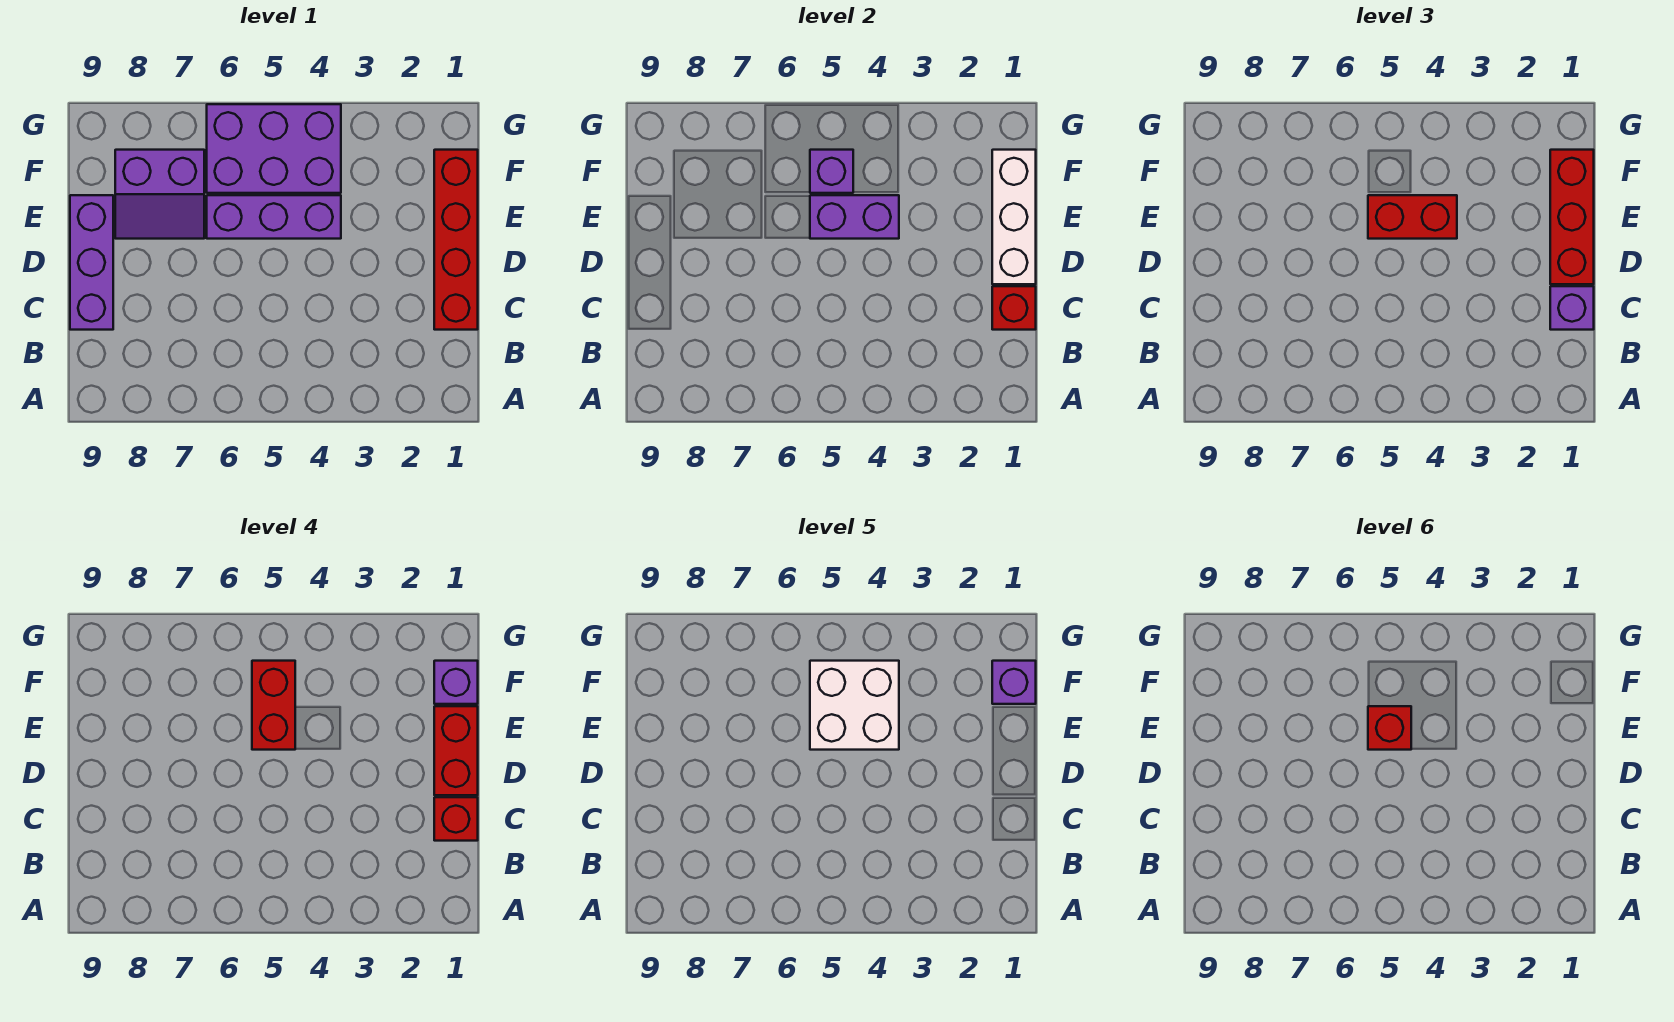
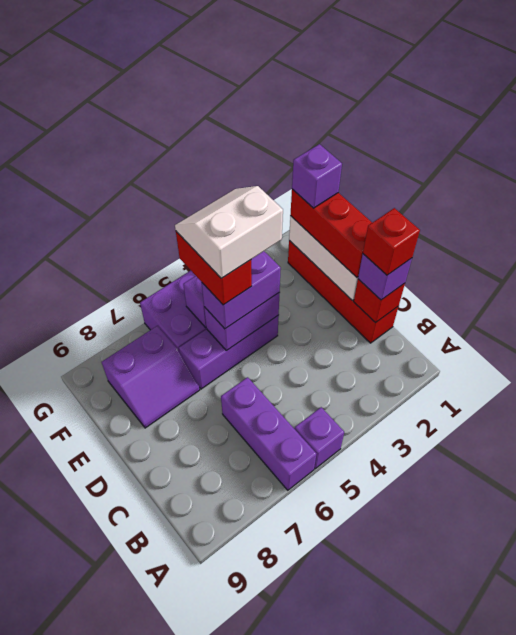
purple brick C9:E9 level 1 -> purple brick A6:C6 level 1
red brick D1:E1 level 4 -> none
red brick E4:E5 level 3 -> purple brick E4:E5 level 3
white brick E4:F5 level 5 -> white slope E4:F5 level 5 top E
red brick E5 level 6 -> none
purple brick F1 level 5 -> purple brick A5 level 1

